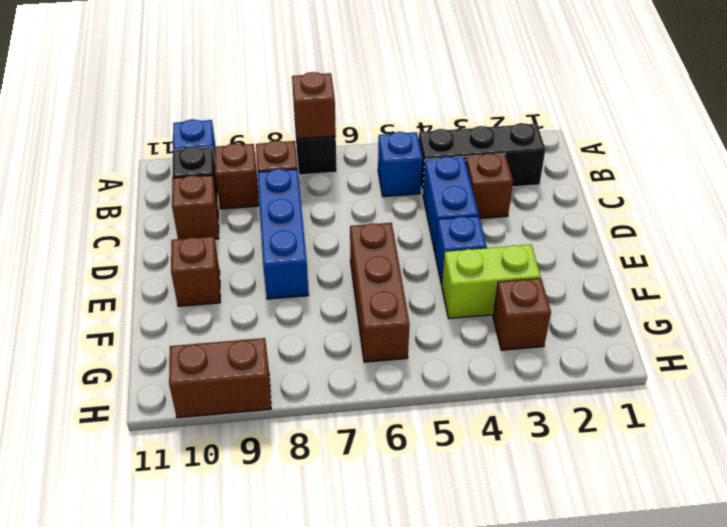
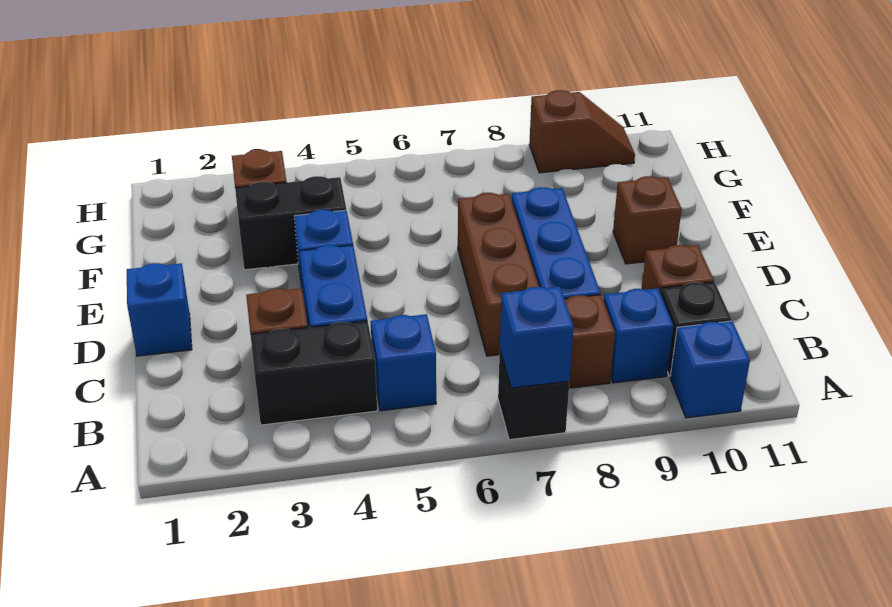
brown brick A7 level 2 -> blue brick A7 level 2
black brick B2:B4 level 1 -> black brick B3:B4 level 1
brown brick B9 level 1 -> blue brick B9 level 1
none -> blue brick D1 level 1
brown brick E6:G6 level 1 -> brown brick C7:E7 level 1
lime brick F3:F4 level 1 -> black brick F3:F4 level 1
brown brick H9:H10 level 1 -> brown slope H9:H10 level 1 top 9

